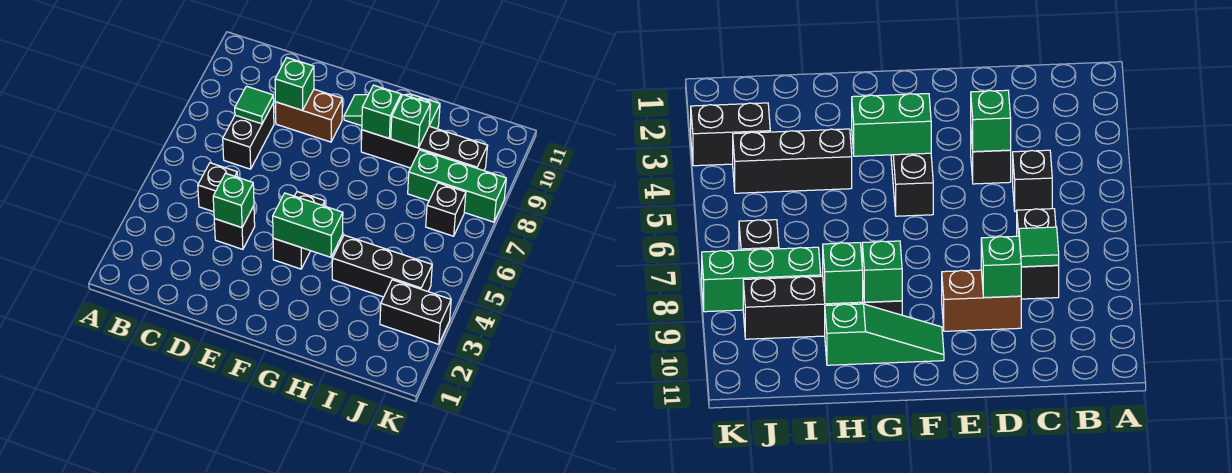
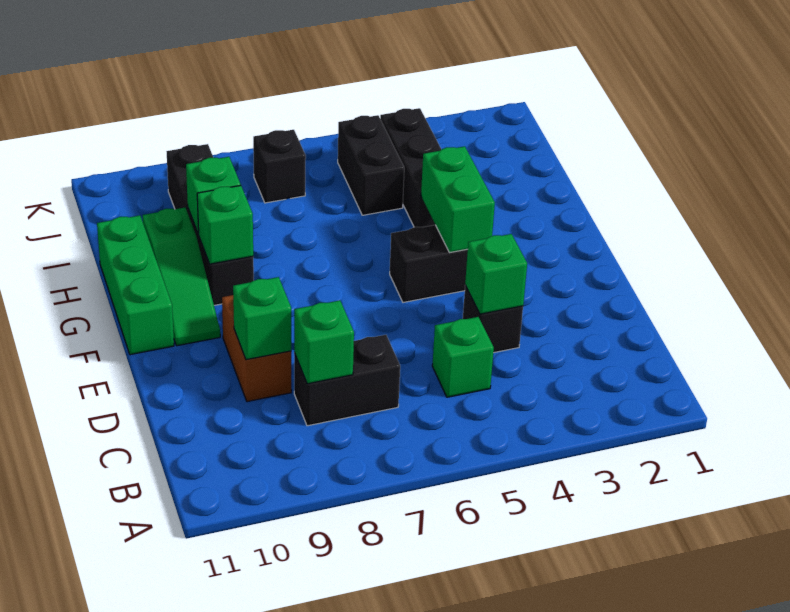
black brick C5 level 1 -> green brick C5 level 1
green tile C8 level 2 -> green brick C8 level 2
green brick I8:K8 level 1 -> green brick F11:H11 level 1
black brick J3:K3 level 1 -> black brick I5:J5 level 1

